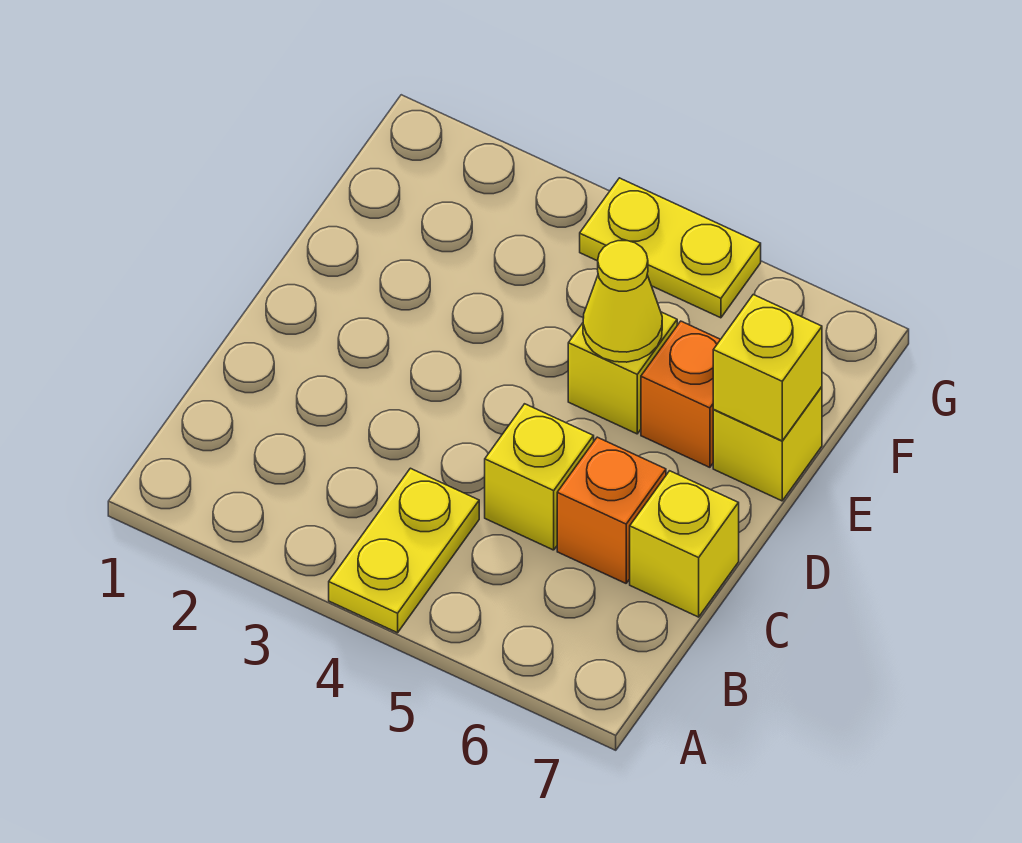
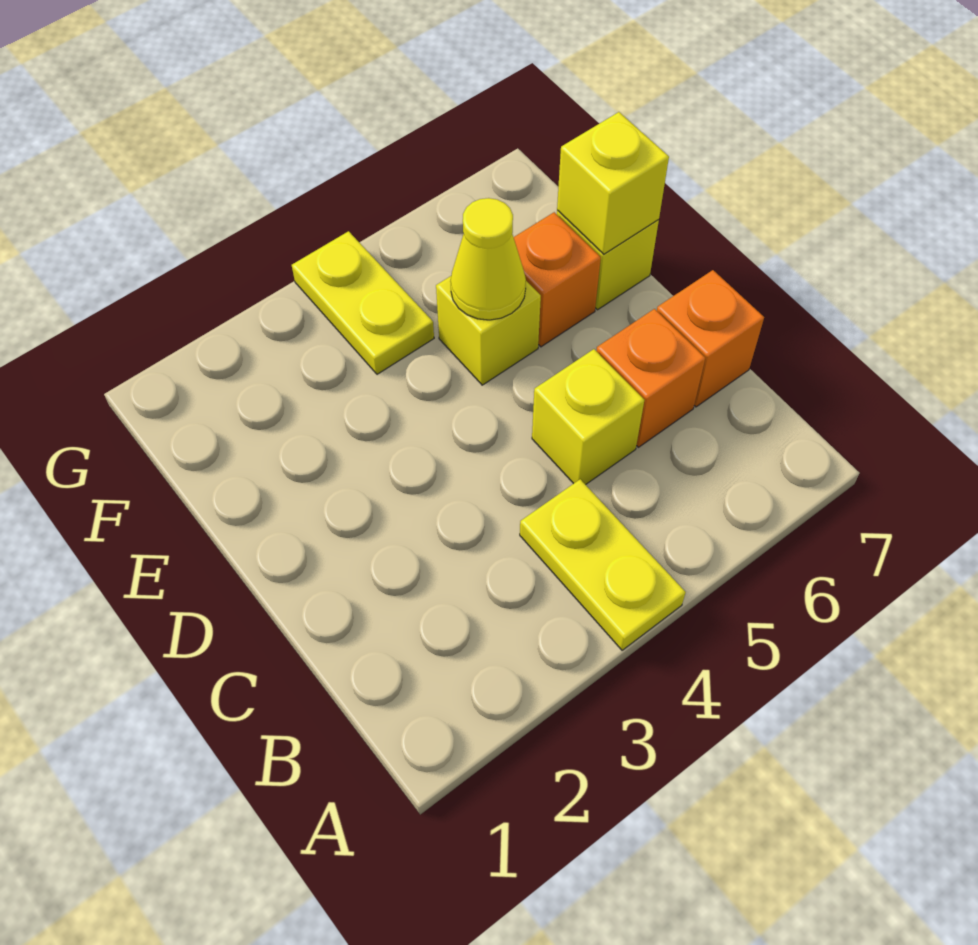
yellow brick C7 level 1 -> orange brick C7 level 1
yellow plate G4:G5 level 1 -> yellow plate F4:G4 level 1

